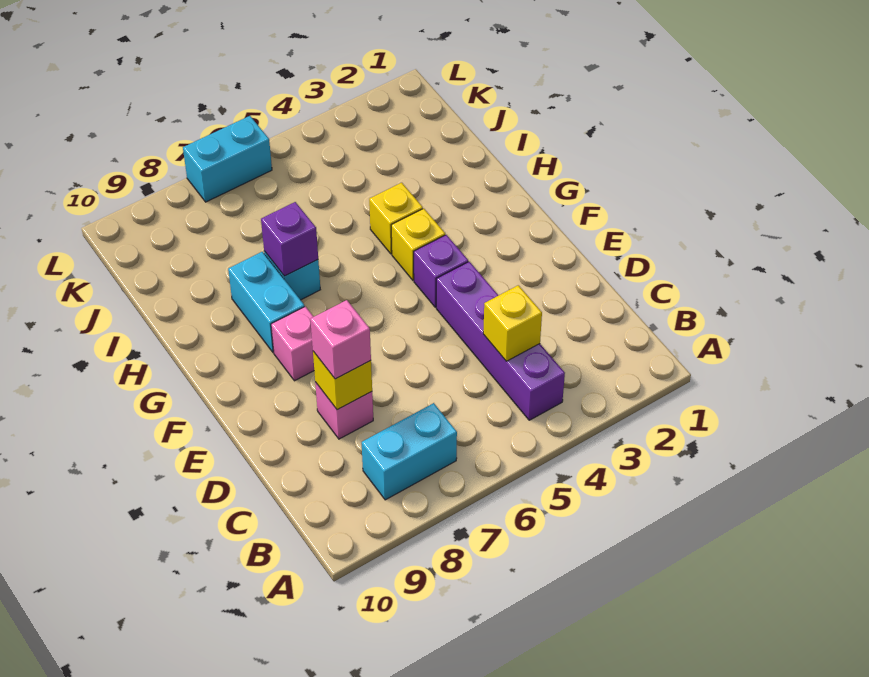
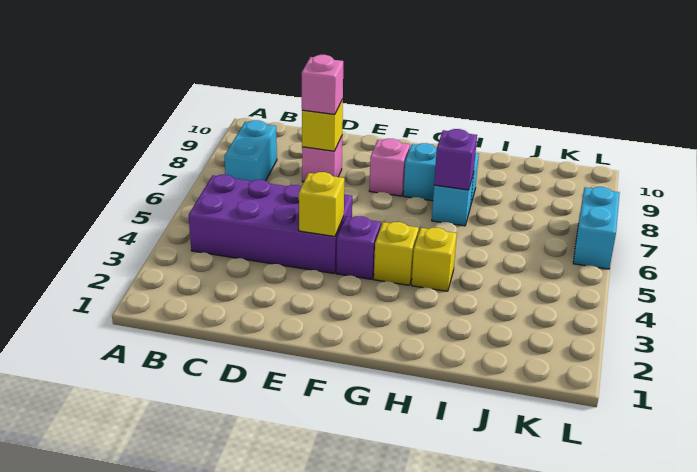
purple brick B4:E4 level 1 -> purple brick B4:E5 level 1
yellow brick C4 level 2 -> yellow brick E4 level 2

